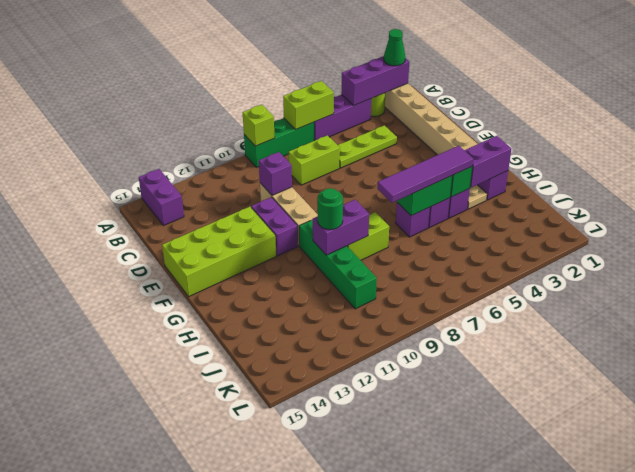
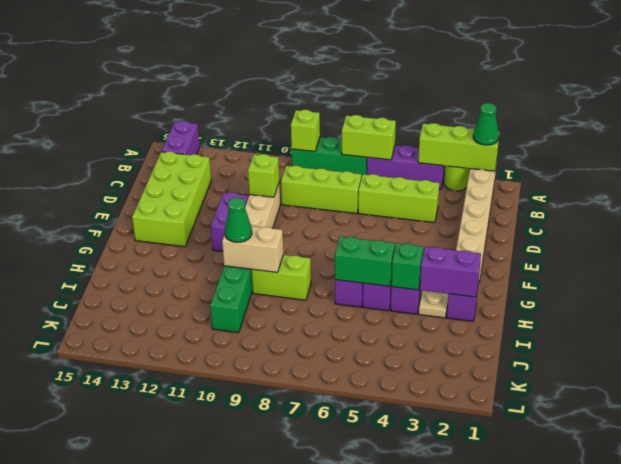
purple brick A2:A4 level 2 -> lime brick A2:A4 level 2
lime plate C4:C6 level 1 -> lime brick C4:C6 level 1
lime brick C7:C8 level 1 -> lime brick C7:C9 level 1
purple brick D10 level 2 -> lime brick D10 level 2
lime brick E12:F15 level 1 -> lime brick C13:F14 level 1
purple tile H4:H7 level 3 -> none
purple brick H9:H10 level 2 -> tan brick H9:H10 level 2
green round brick H10 level 3 -> green cone H10 level 3

